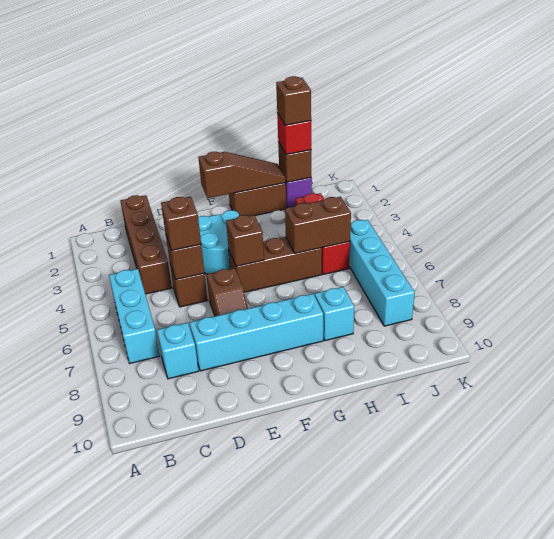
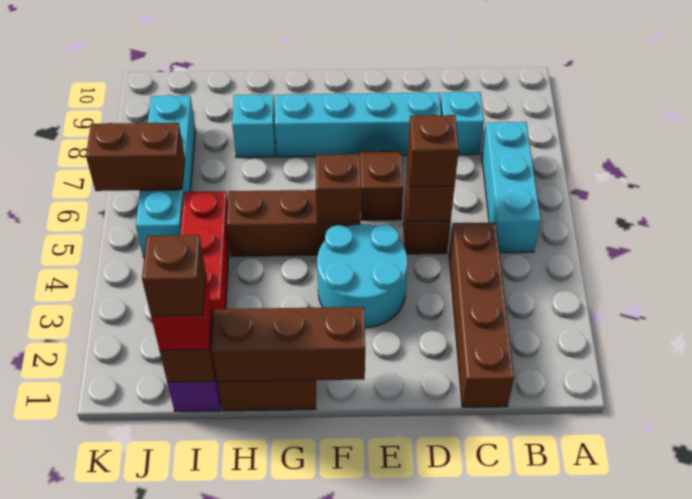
brown slope F1:H1 level 2 top F -> brown brick F1:H1 level 2
brown brick H5:I5 level 2 -> brown brick J6:K6 level 2

